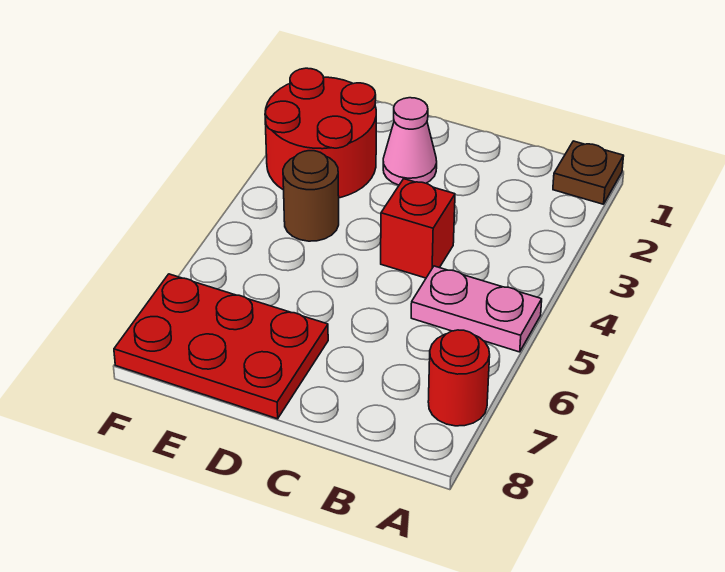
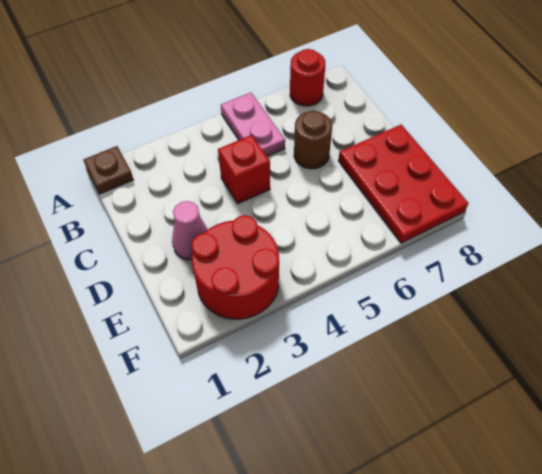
brown round brick E4 level 1 -> brown round brick C6 level 1

